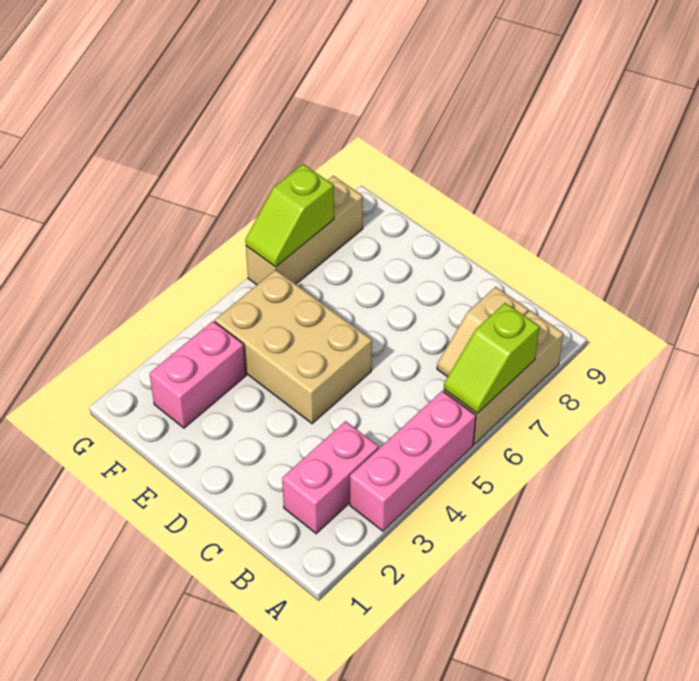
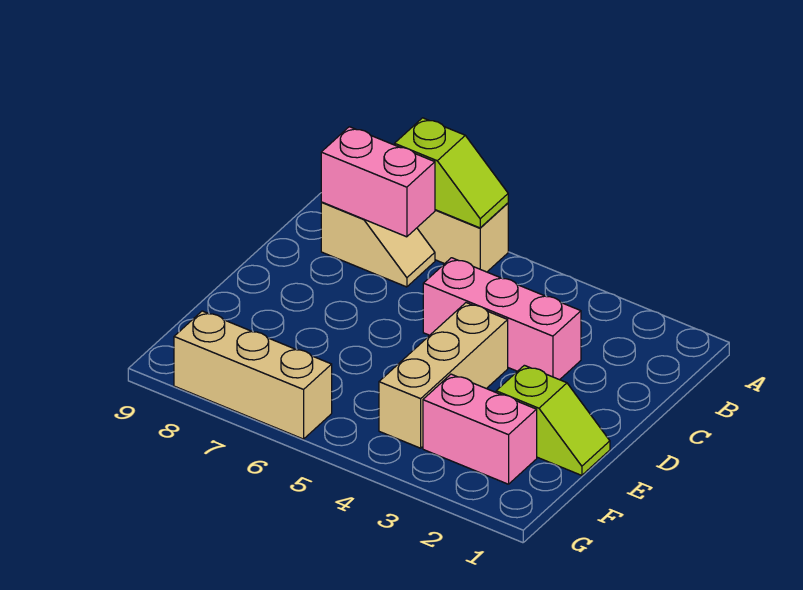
pink brick A3:A5 level 1 -> pink brick C3:C5 level 1
pink brick B2:B3 level 1 -> pink brick B7:B8 level 2
tan brick D4:F5 level 1 -> tan brick D4:F4 level 1
lime slope G6:G7 level 2 top 7 -> lime slope E1:E2 level 1 top 2

